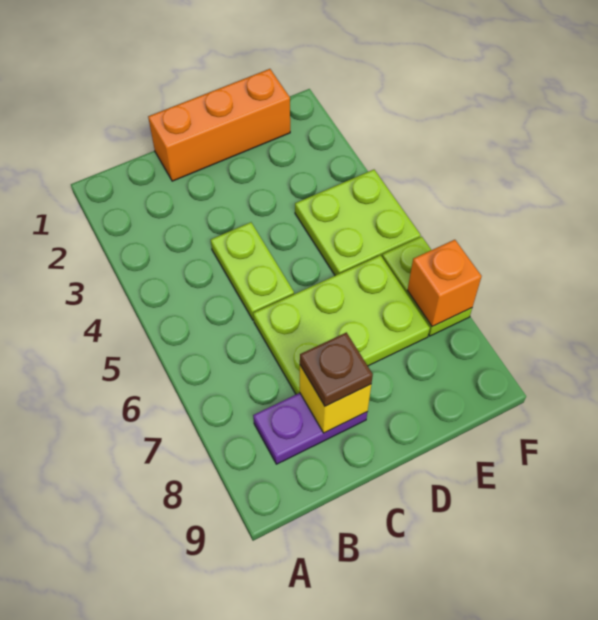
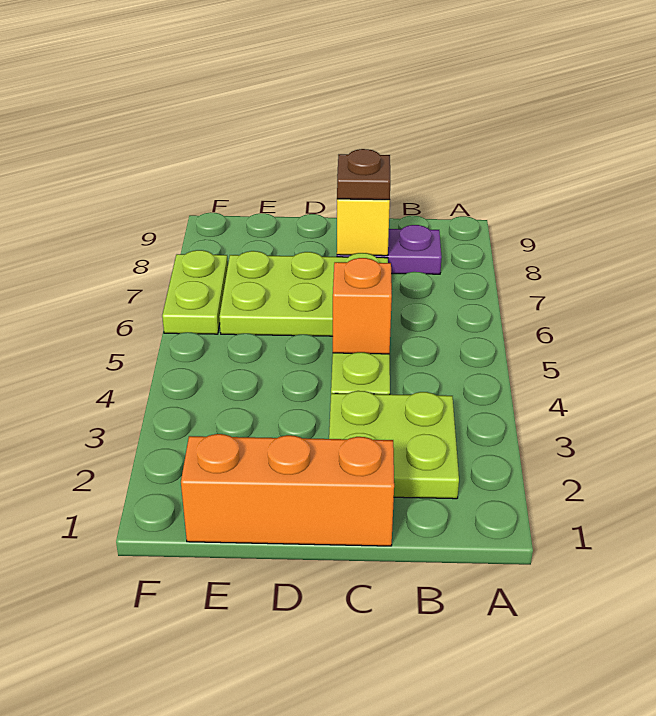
lime plate E4:F5 level 1 -> lime plate B2:C3 level 1
orange brick F7 level 2 -> orange brick C5 level 2

